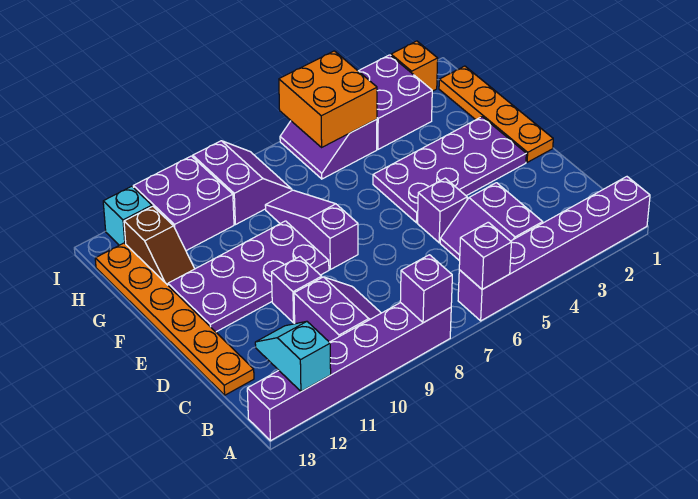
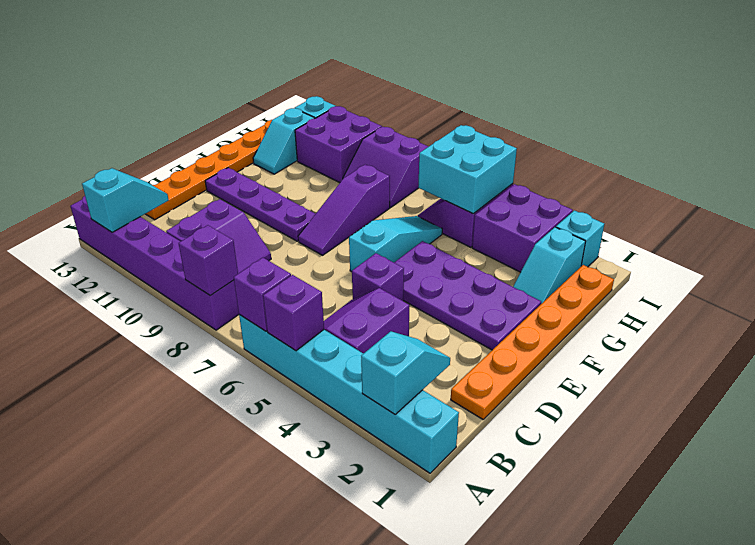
purple brick A1:A6 level 1 -> cyan brick A1:A6 level 1
none -> cyan slope A2:B2 level 2 top A
purple brick D10 level 1 -> purple brick A5 level 2
orange plate E1:H1 level 1 -> orange plate C1:H1 level 1
none -> cyan slope E6:G6 level 1 top E
purple slope E8:G8 level 1 top E -> purple slope E8:G8 level 1 top G
purple plate E9:F12 level 1 -> purple plate E9:E12 level 1
none -> cyan slope G2:H2 level 1 top H
brown slope G12:H12 level 1 top H -> cyan slope G12:H12 level 1 top H
orange brick H5:I6 level 2 -> cyan brick H5:I6 level 2
purple slope H8:I9 level 1 top 9 -> purple slope H8:I9 level 1 top I
orange brick I2 level 1 -> cyan brick I2 level 1

